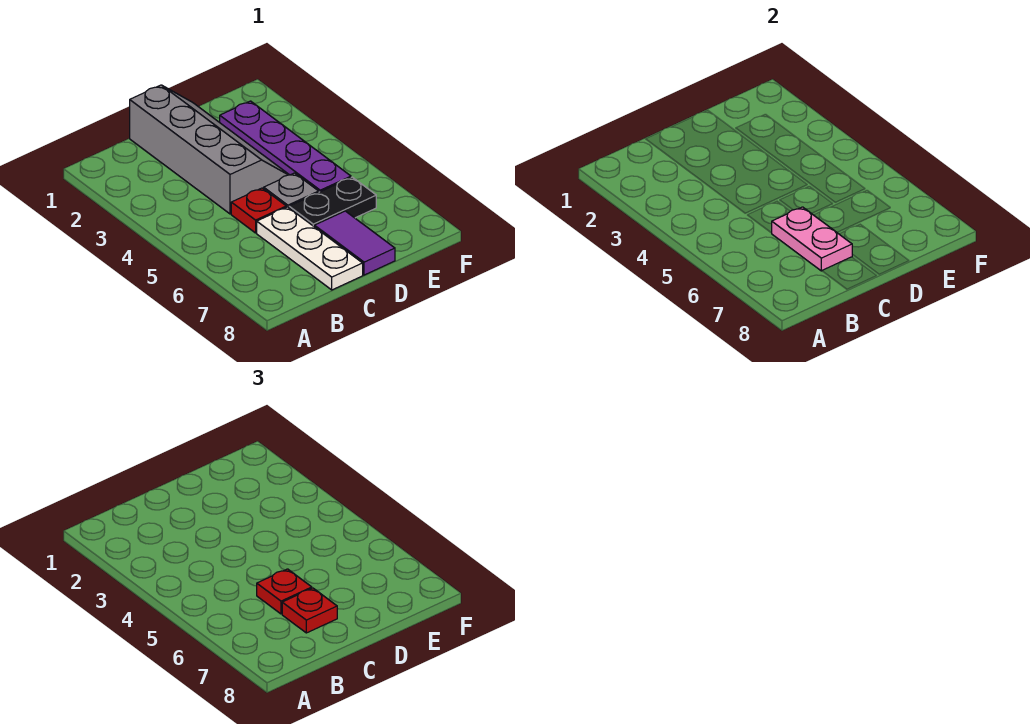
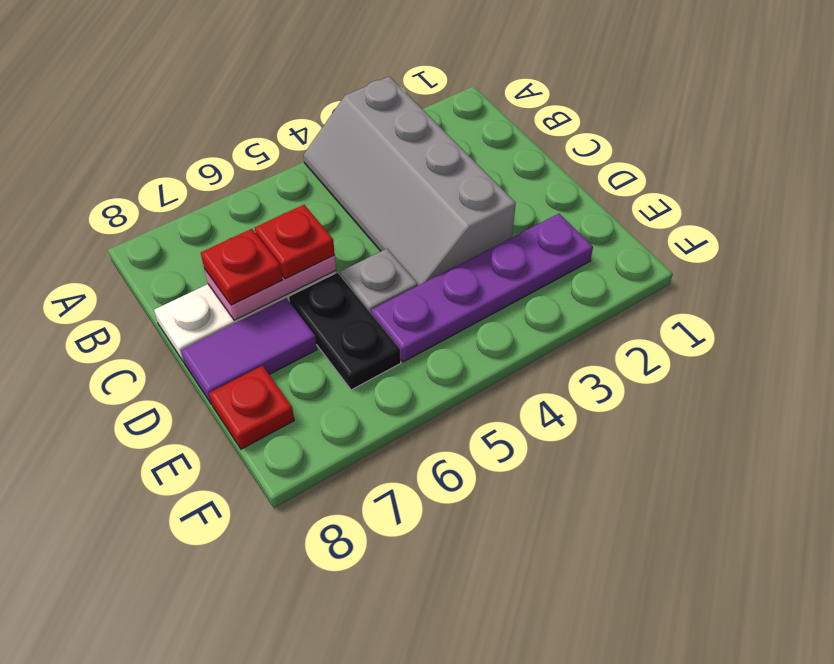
grey slope C1:D4 level 1 top C -> grey slope A3:D4 level 1 top 3
red plate C5 level 1 -> red plate E8 level 1

